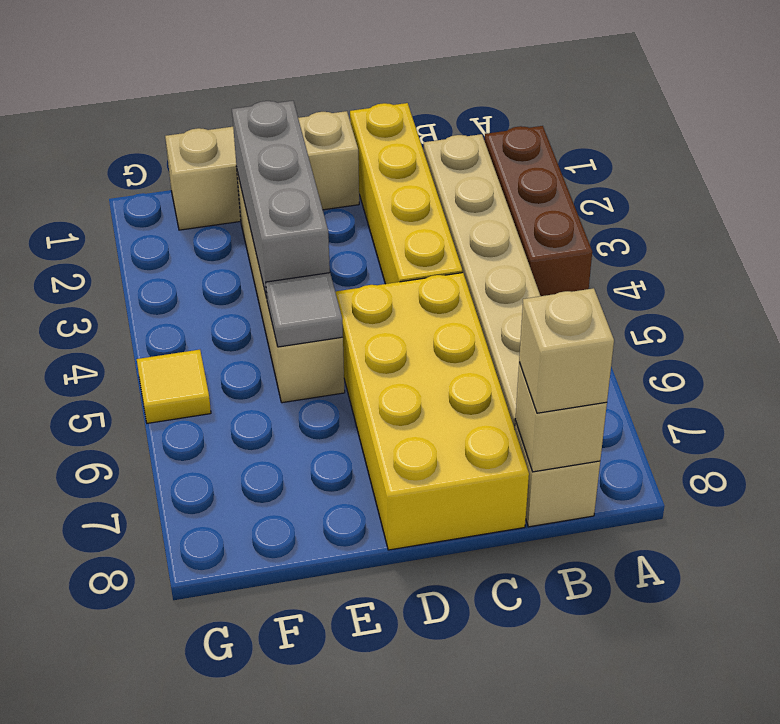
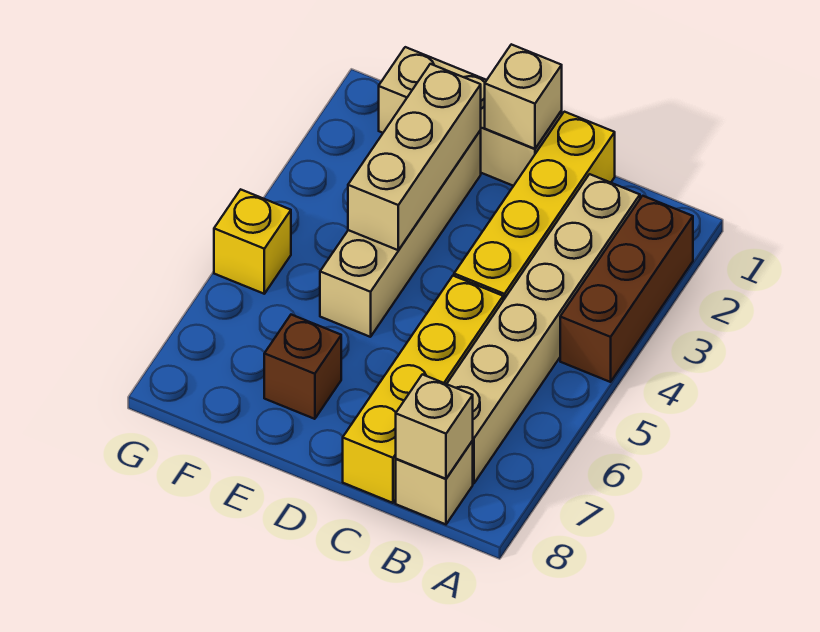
tan brick B8 level 3 -> tan brick D1 level 2
yellow brick C5:D8 level 1 -> yellow brick C5:C8 level 1
grey brick E2:E4 level 2 -> tan brick E2:E4 level 2
grey tile E5 level 2 -> none
none -> brown brick E7 level 1
yellow tile G5 level 1 -> yellow brick G5 level 1

